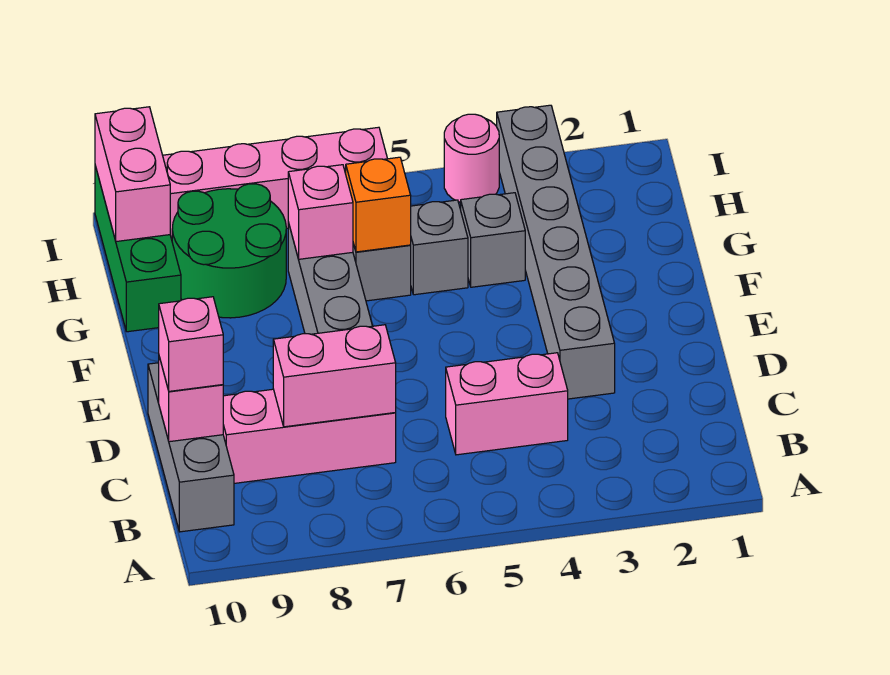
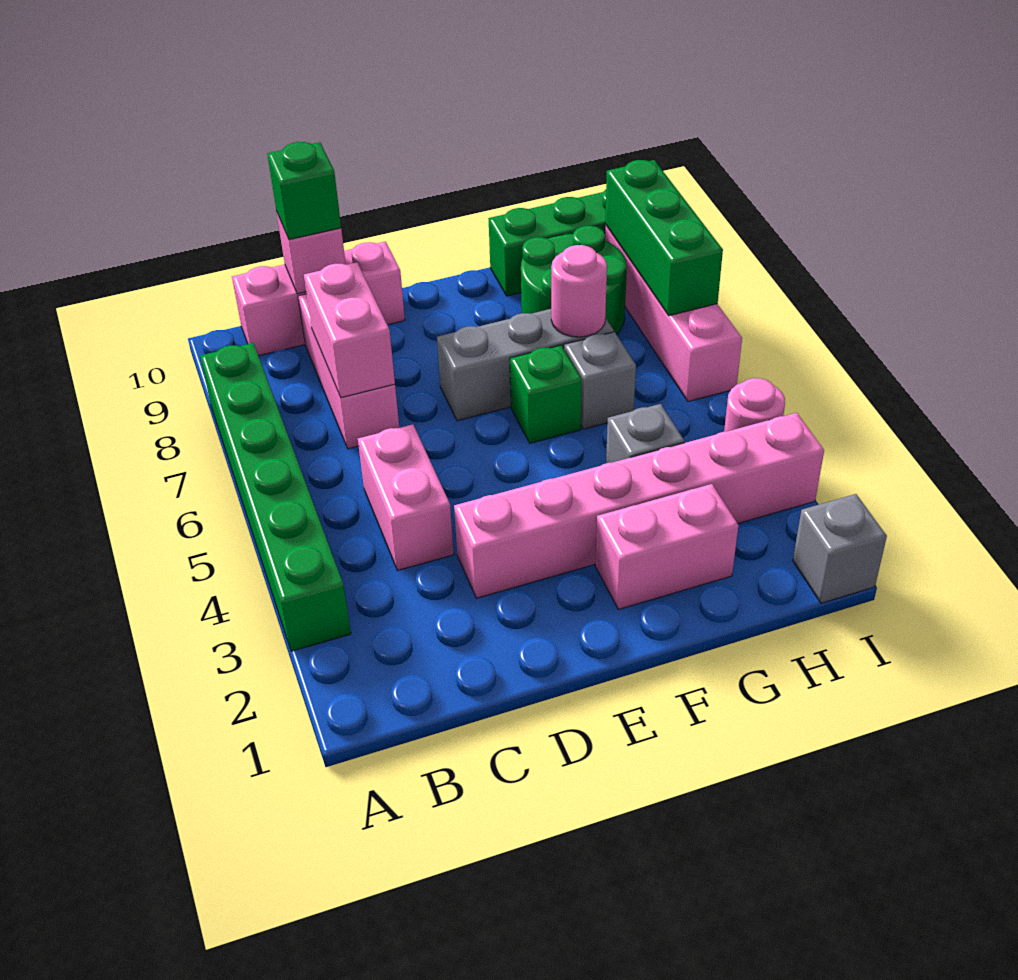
none -> green brick A3:A8 level 1
grey brick B10:D10 level 1 -> pink brick B10:D10 level 1
pink brick C10 level 3 -> green brick C10 level 3
grey brick D3:I3 level 1 -> pink brick D3:I3 level 1
none -> green brick F6 level 1
grey brick G5 level 1 -> grey brick I1 level 1
orange brick G6 level 2 -> none
pink brick G7 level 2 -> pink round brick G7 level 2
pink brick H10:I10 level 2 -> pink brick F2:G2 level 1
none -> green brick I7:I9 level 2

